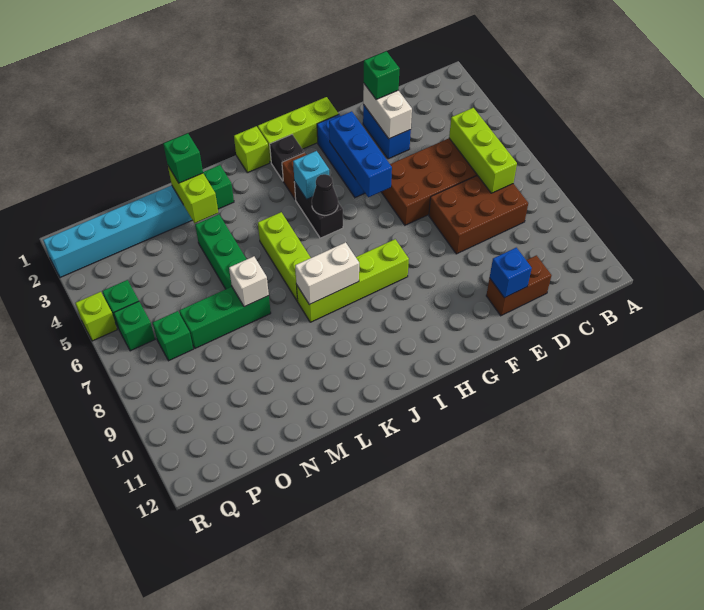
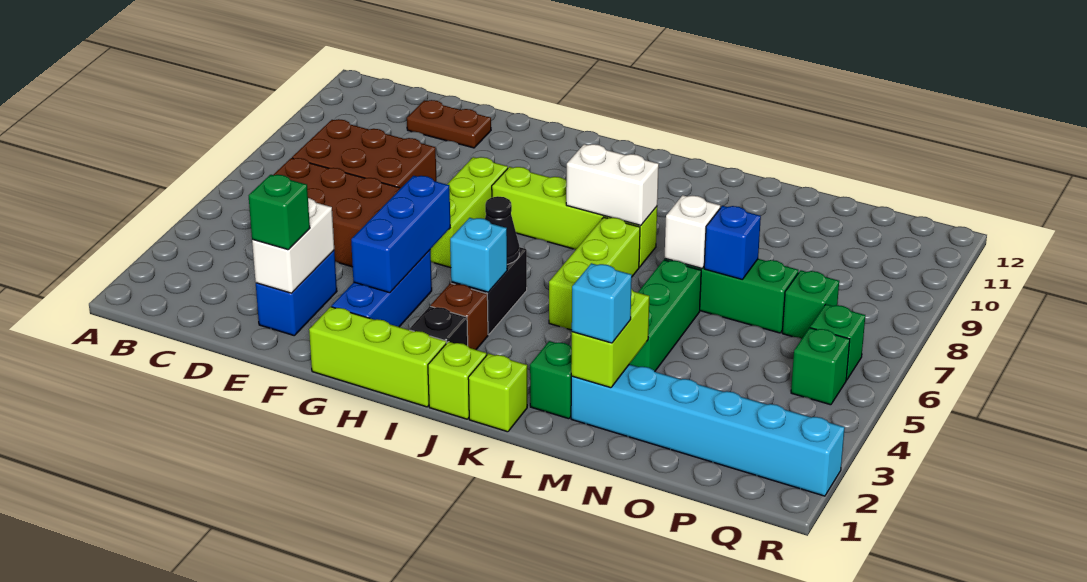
lime brick C5:C7 level 2 -> lime brick G6:G8 level 1
brown brick D11:E11 level 1 -> brown plate D11:E11 level 1
blue brick E11 level 2 -> blue brick N7 level 2
green brick M2 level 3 -> cyan brick M2 level 3
lime brick R5 level 1 -> lime brick K1 level 1

